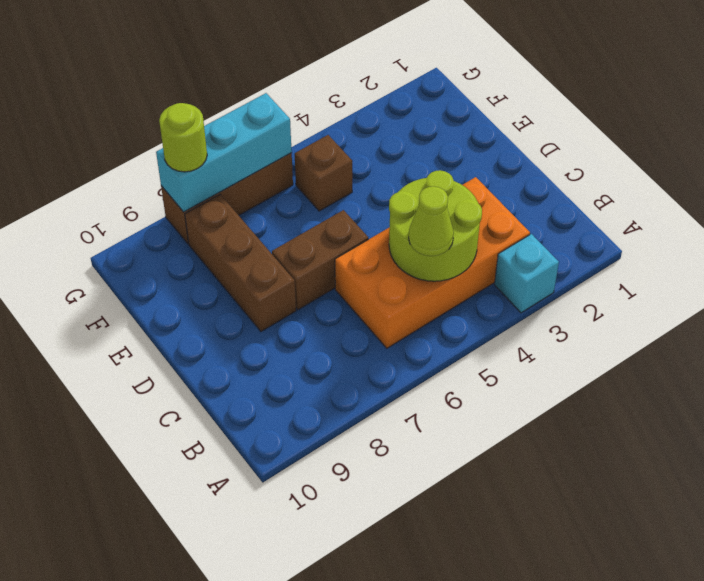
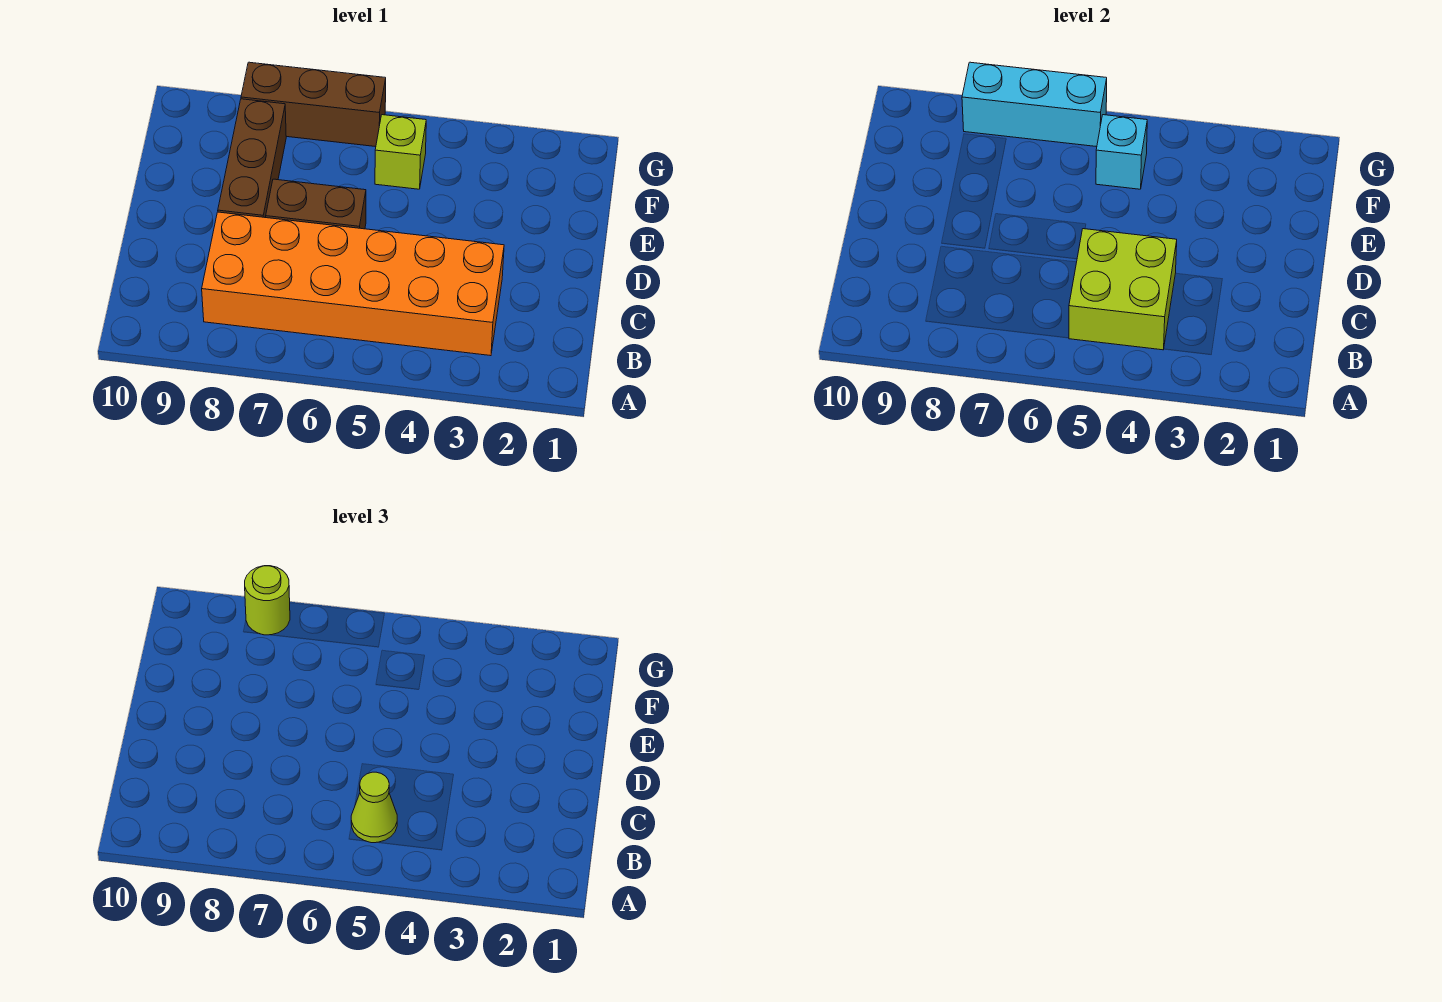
cyan brick A3 level 1 -> cyan brick F5 level 2
orange brick B3:C6 level 1 -> orange brick B3:C8 level 1
lime round brick B4:C5 level 2 -> lime brick B4:C5 level 2
brown brick F5 level 1 -> lime brick F5 level 1

